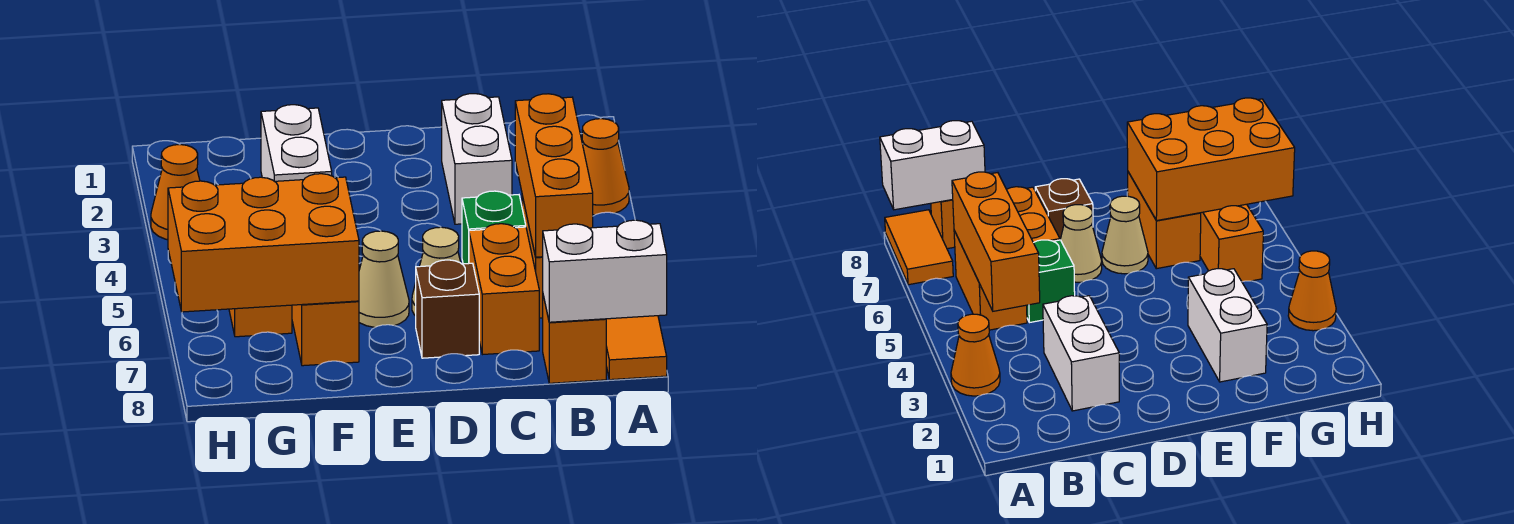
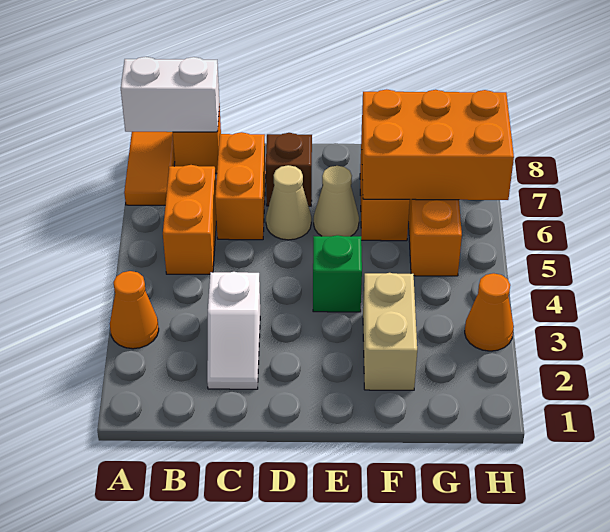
orange brick B4:B6 level 2 -> none
white brick C2:C3 level 1 -> white slope C2:C3 level 1 top 3
green brick C5 level 1 -> green brick E4 level 1
white brick F2:F3 level 1 -> tan brick F2:F3 level 1

